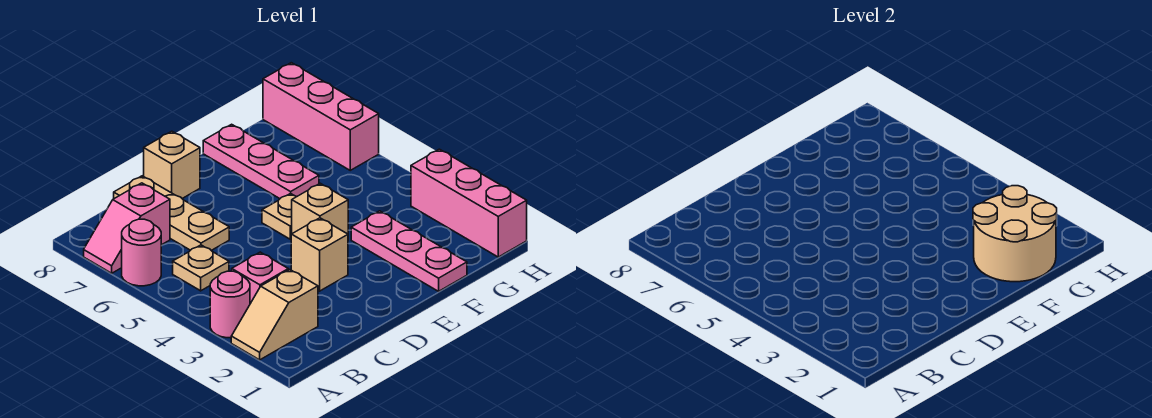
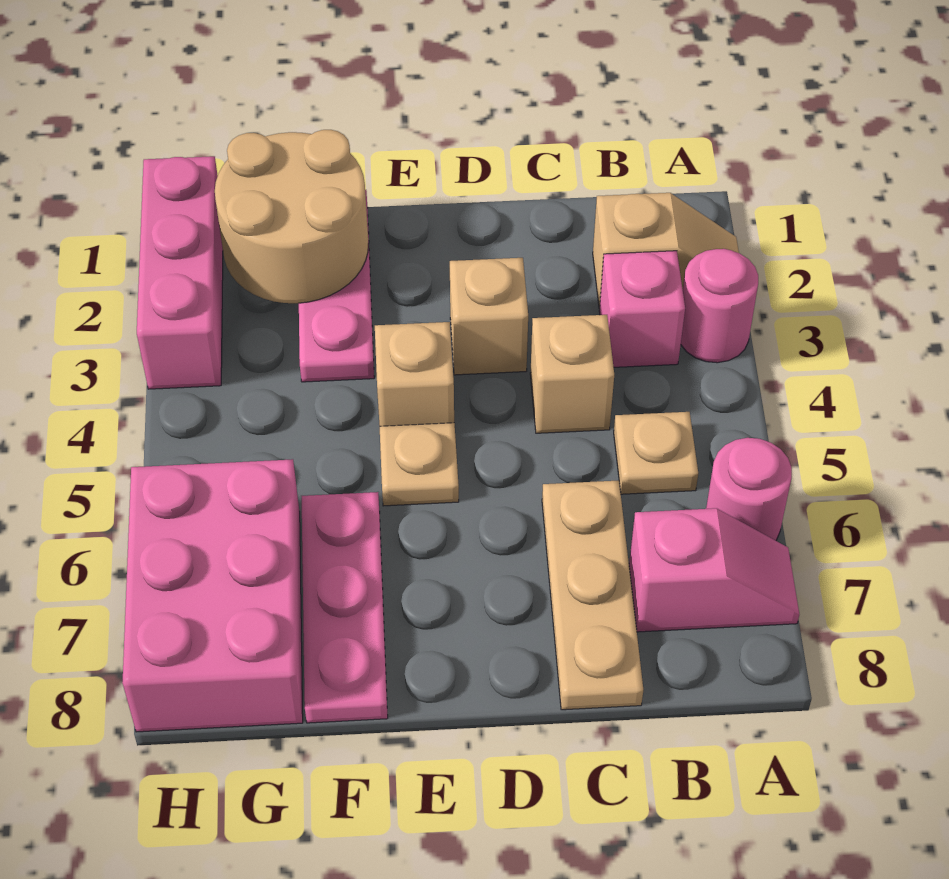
tan brick D8 level 1 -> tan brick C4 level 1
pink brick H6:H8 level 1 -> pink brick G6:H8 level 1

